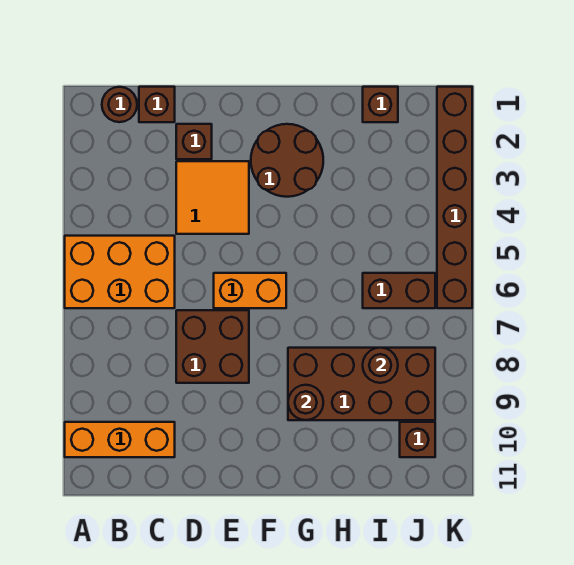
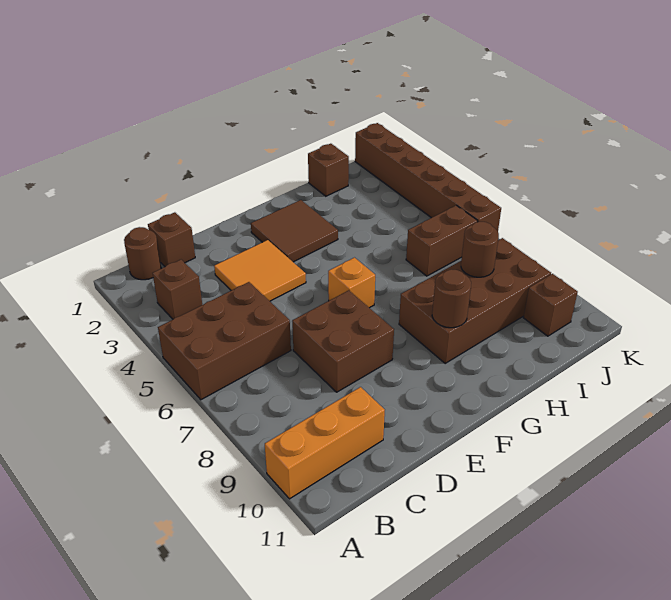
orange brick A5:C6 level 1 -> brown brick A5:C6 level 1
brown brick D2 level 1 -> brown brick B3 level 1
orange brick E6:F6 level 1 -> orange brick F6 level 1
brown round brick F2:G3 level 1 -> brown tile F2:G3 level 1

